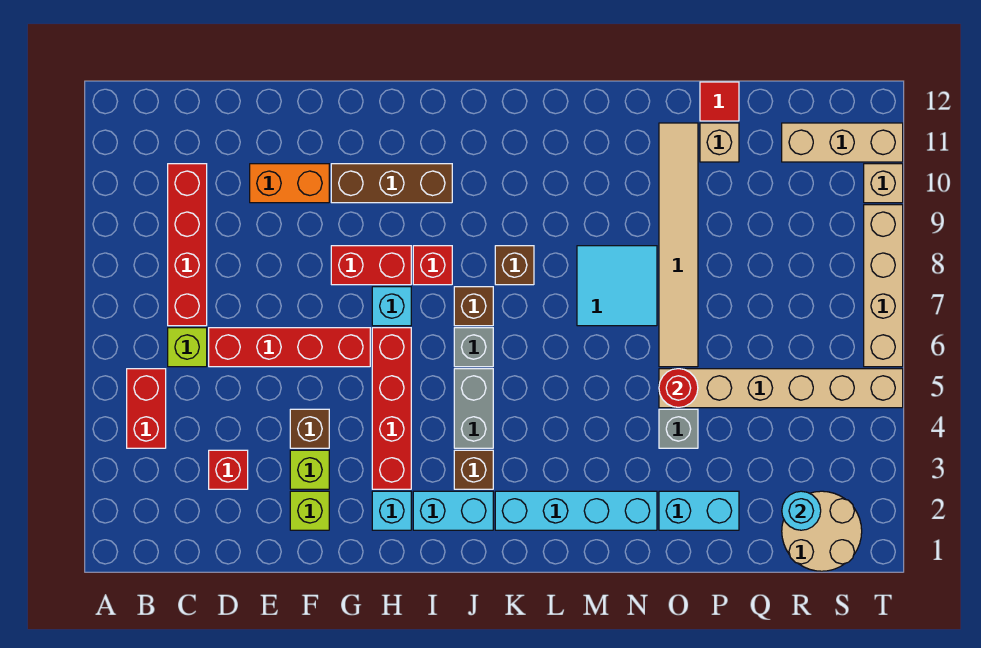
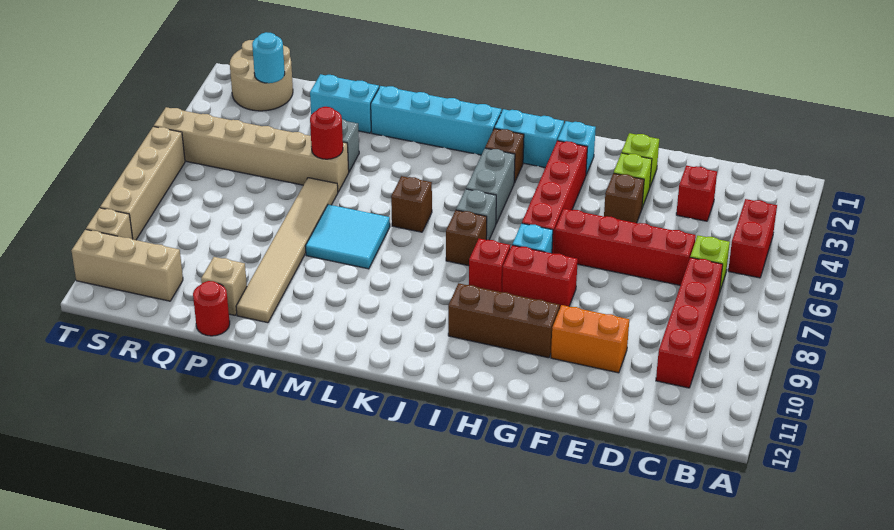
brown brick K8 level 1 -> brown brick L6 level 1
red tile P12 level 1 -> red round brick P12 level 1

